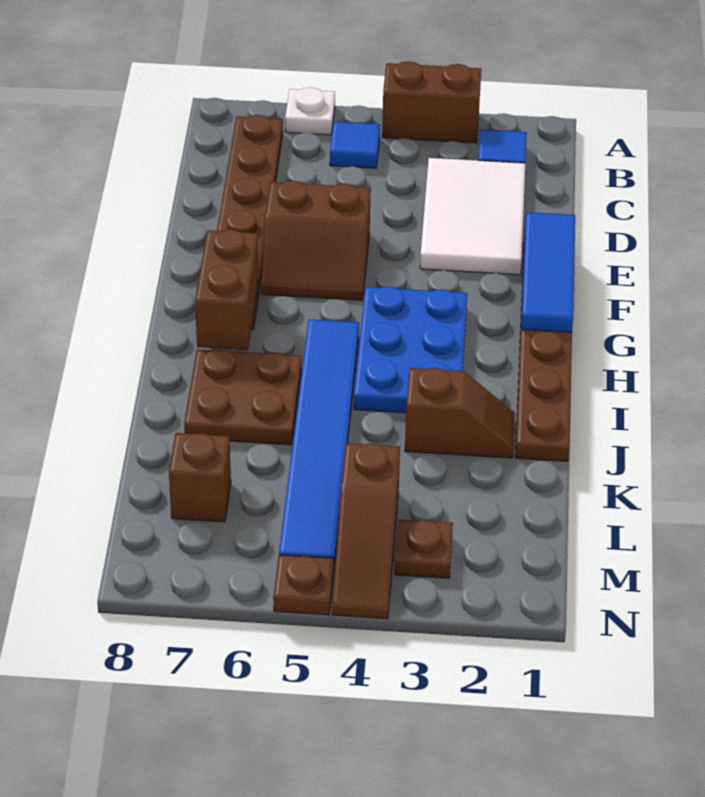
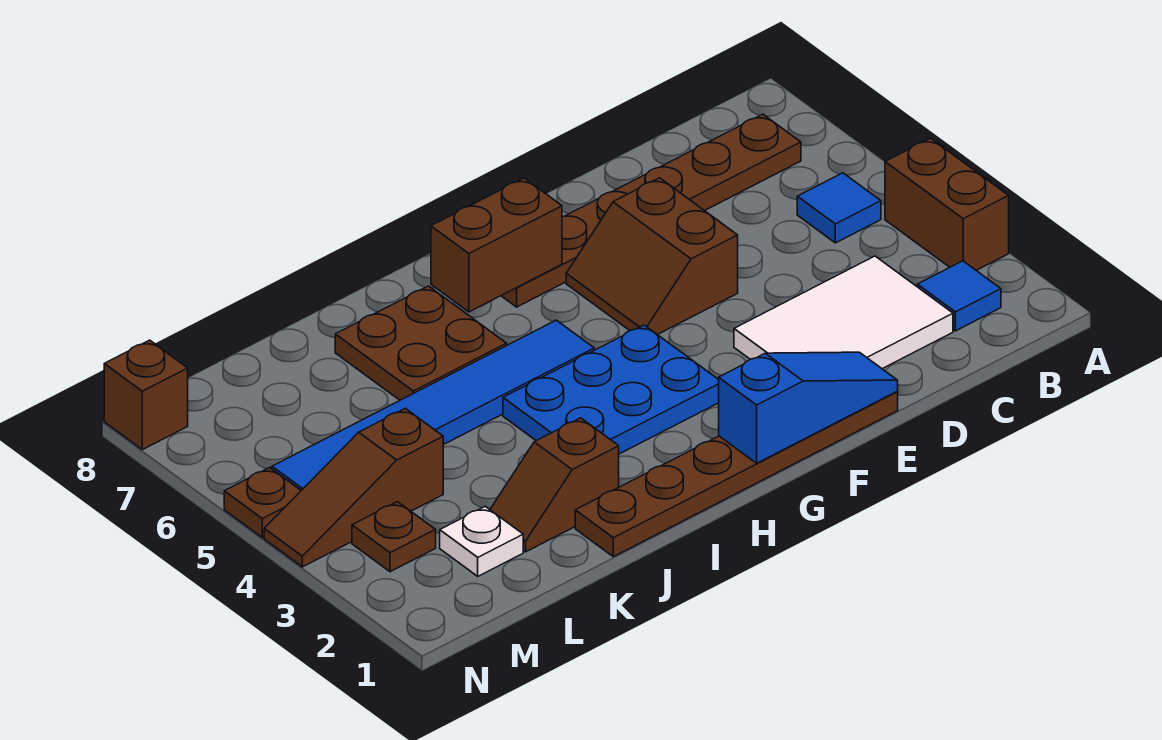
white plate A6 level 1 -> white plate L2 level 1
blue tile E1:G1 level 2 -> blue slope E1:G1 level 2 top G
brown slope J2:J3 level 1 top 3 -> brown slope J2:K2 level 1 top J
brown brick L7 level 1 -> brown brick N8 level 1

